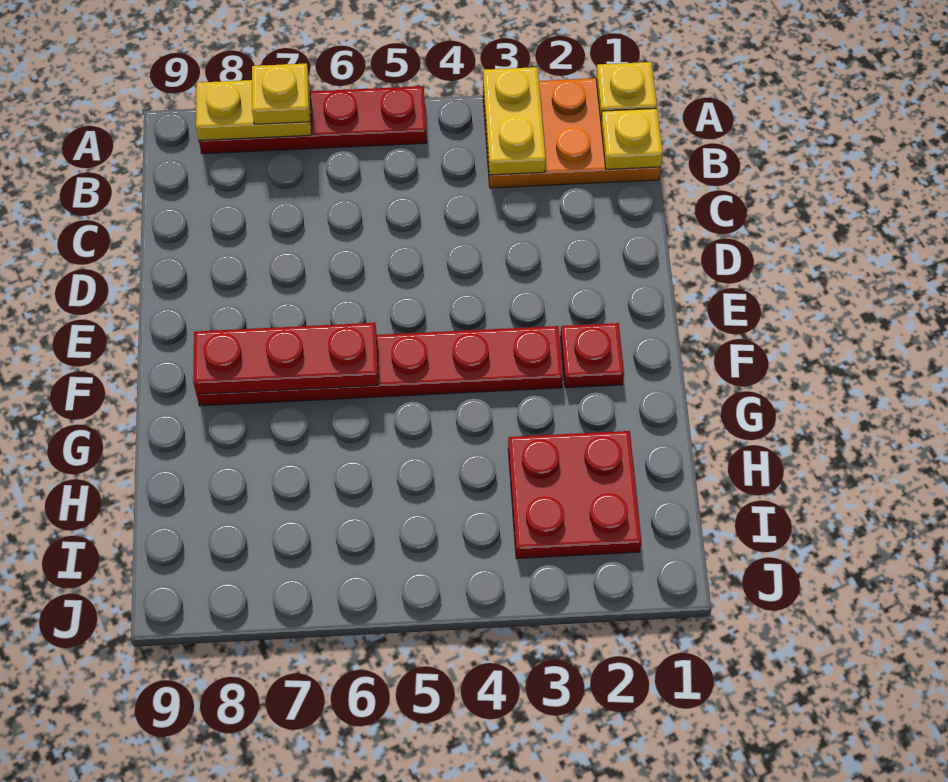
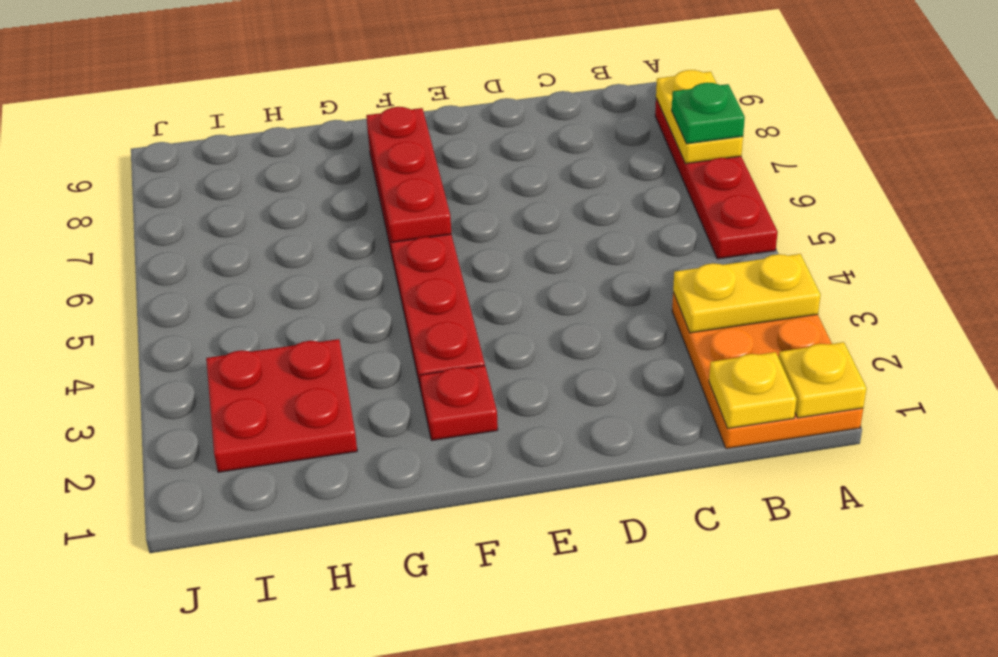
yellow plate A7 level 3 -> green plate A7 level 3

